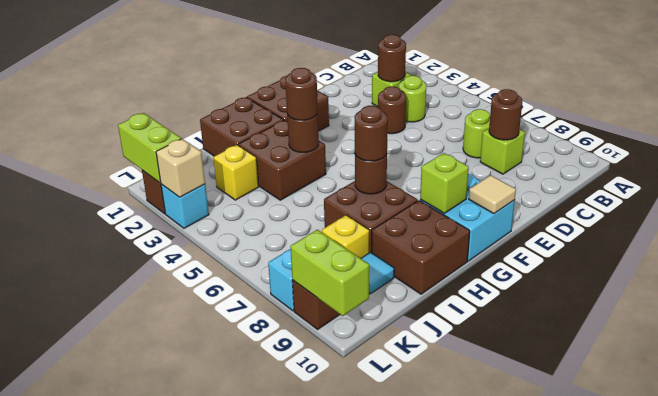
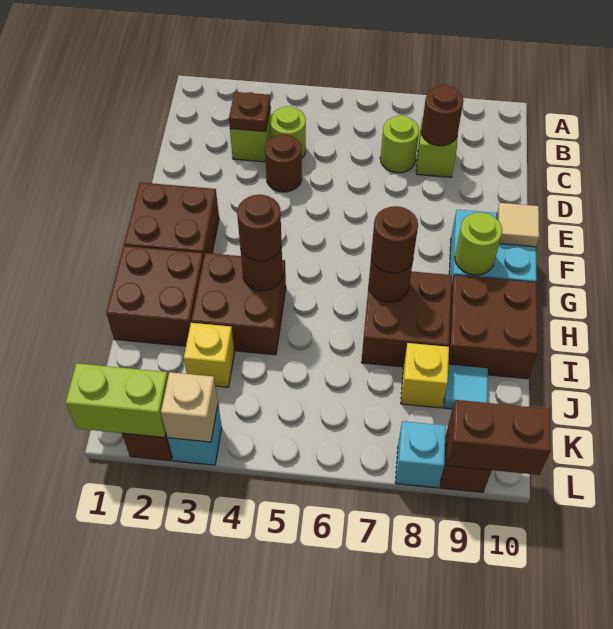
brown round brick C3 level 2 -> brown plate C3 level 2
lime brick G9 level 2 -> lime round brick G9 level 2
lime brick L9:L10 level 2 -> brown brick L9:L10 level 2

